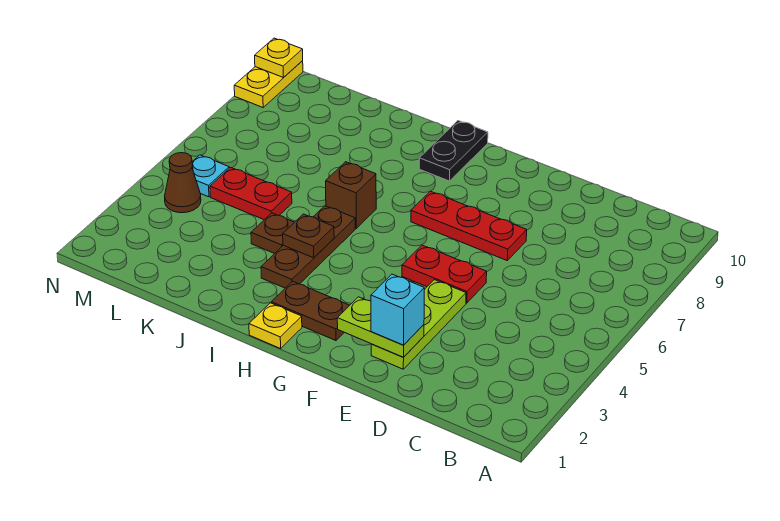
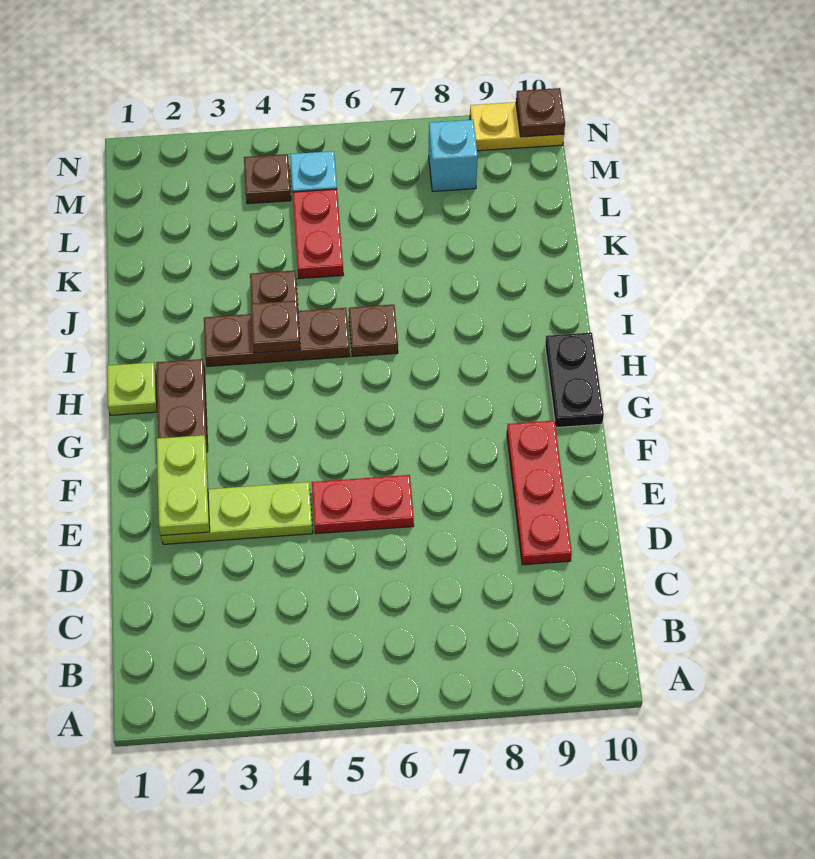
cyan brick E2 level 3 -> cyan brick M8 level 1
red plate E5:F5 level 1 -> red plate E5:E6 level 1
red plate E7:G7 level 1 -> red plate D9:F9 level 1
yellow plate H1 level 1 -> lime plate H1 level 1
black plate H9:H10 level 1 -> black plate G10:H10 level 1
brown brick I6 level 1 -> brown plate I6 level 1
brown cone M4 level 1 -> brown plate M4 level 1
yellow plate N10 level 2 -> brown plate N10 level 2

